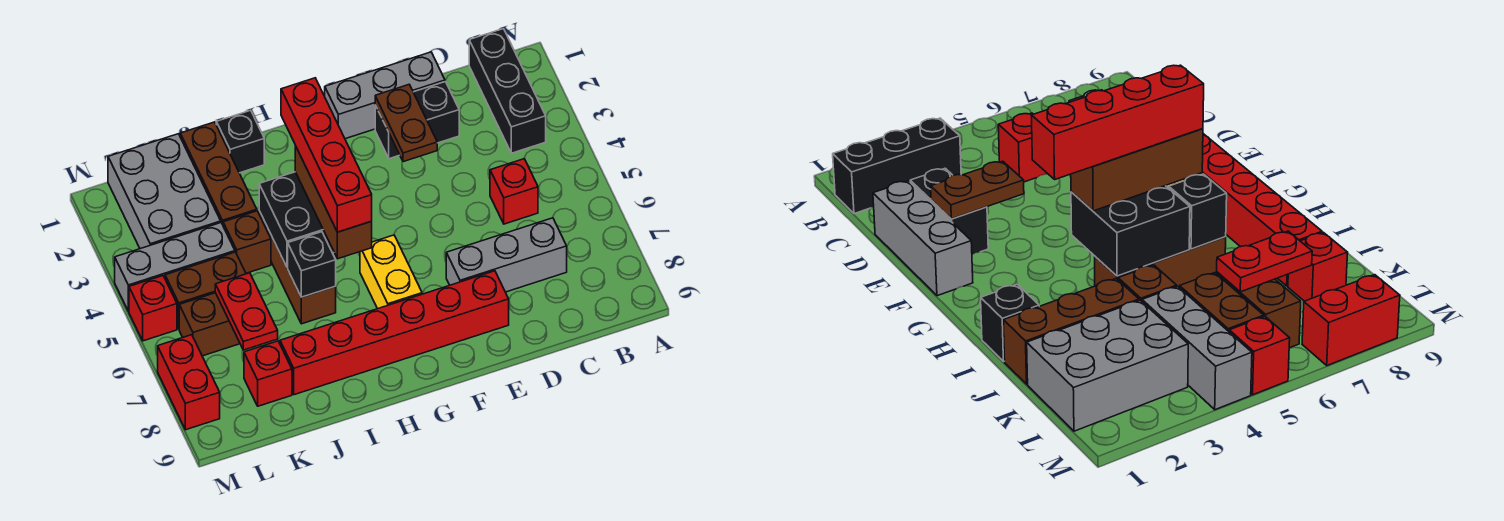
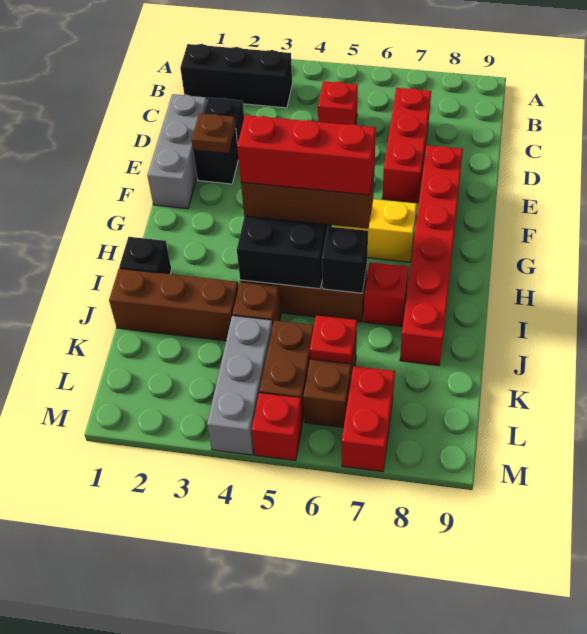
grey brick C7:E7 level 1 -> red brick C7:E7 level 1
brown plate E2:E3 level 2 -> brown plate E2 level 2
red brick H3:H6 level 4 -> red brick H4:H6 level 4
grey brick K1:L3 level 1 -> none
red plate K6:K7 level 2 -> red plate K6 level 2
red brick K8 level 1 -> red brick I7 level 1
red brick M7:M8 level 1 -> red brick L7:M7 level 1

